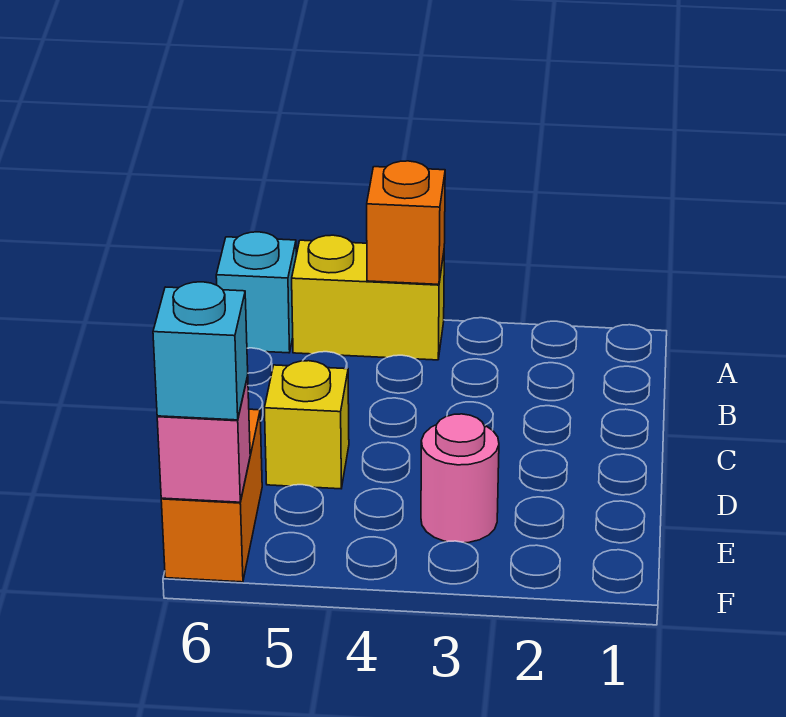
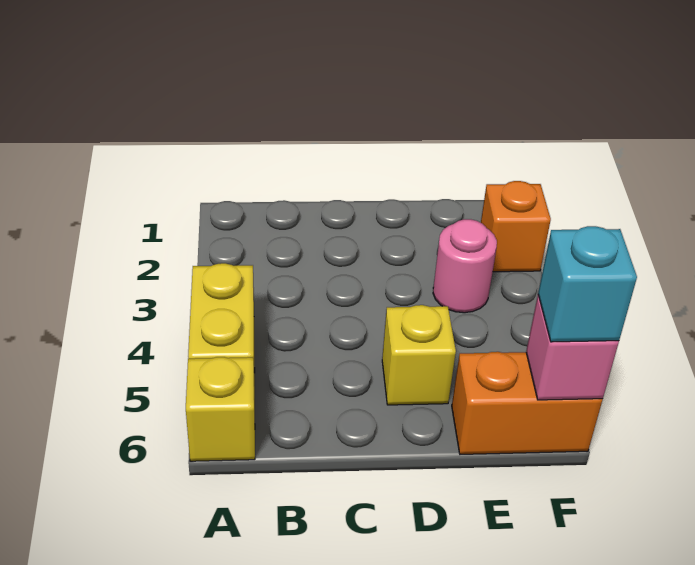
orange brick A4 level 2 -> orange brick F2 level 1
cyan brick A6 level 1 -> yellow brick A6 level 1

